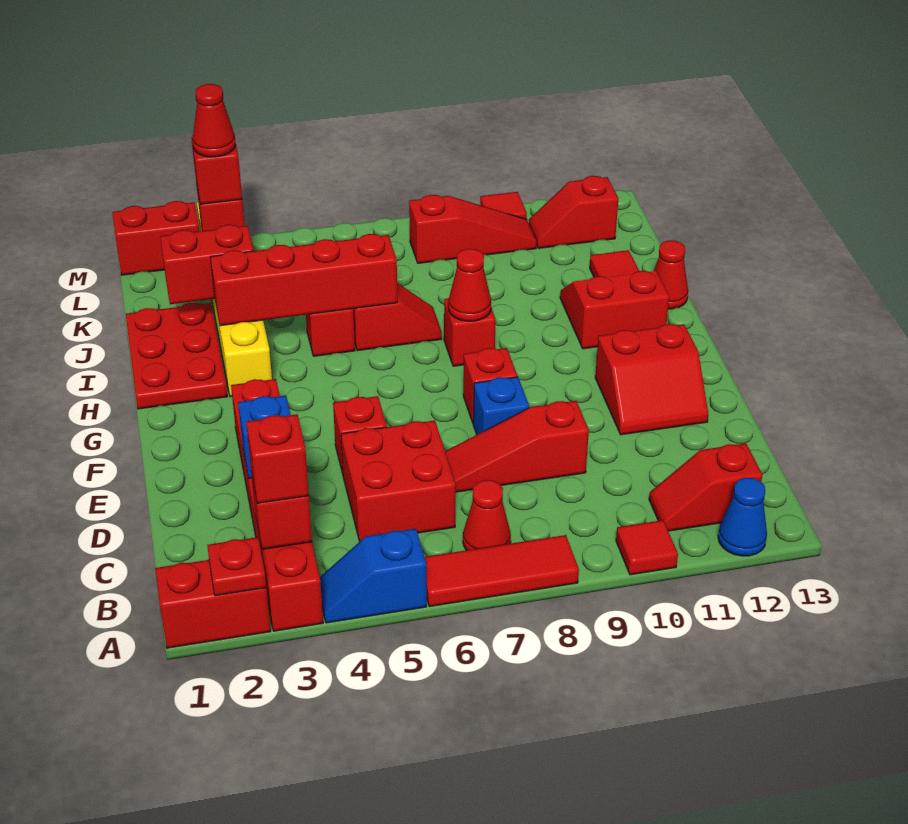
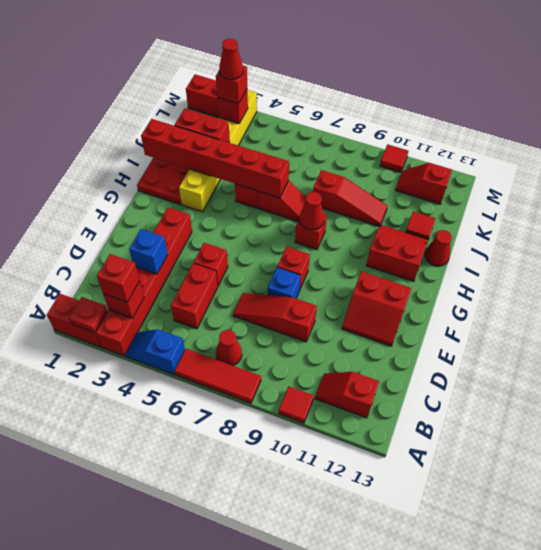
blue cone A12 level 1 -> none
red brick C5:D6 level 1 -> red brick C5:D5 level 1
red brick I3:I6 level 2 -> red brick I1:I6 level 2
red slope L8:L10 level 1 top 8 -> red slope J8:J10 level 1 top 8

